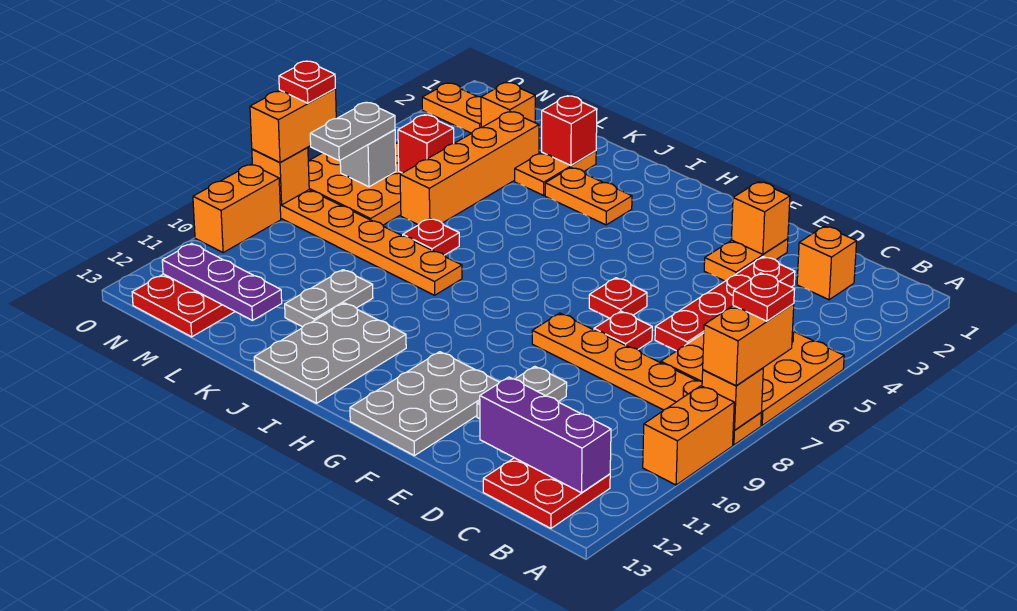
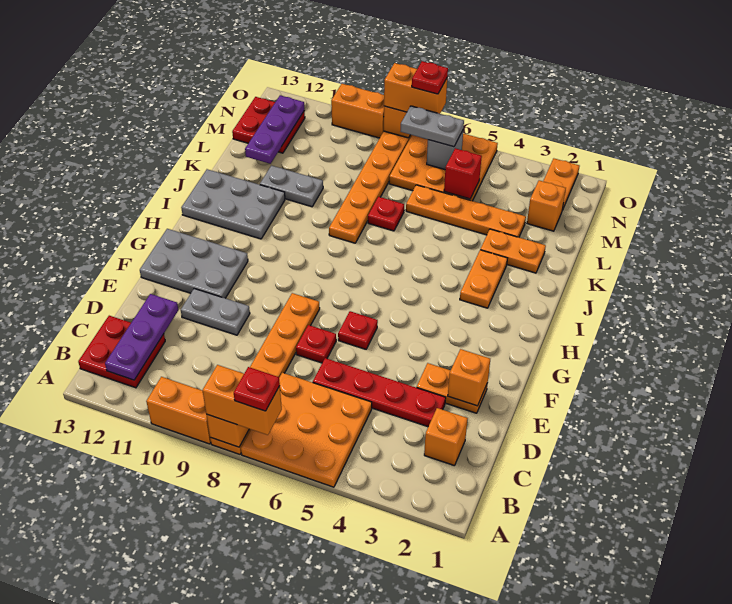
purple brick B12:D12 level 2 -> purple plate B12:D12 level 2
red brick K2 level 2 -> none
orange brick L3:L6 level 1 -> orange plate L3:L6 level 1

